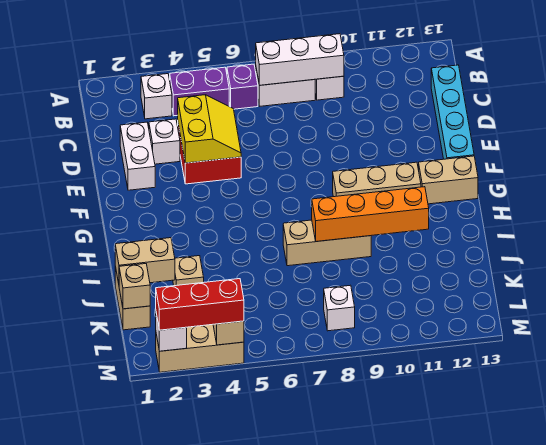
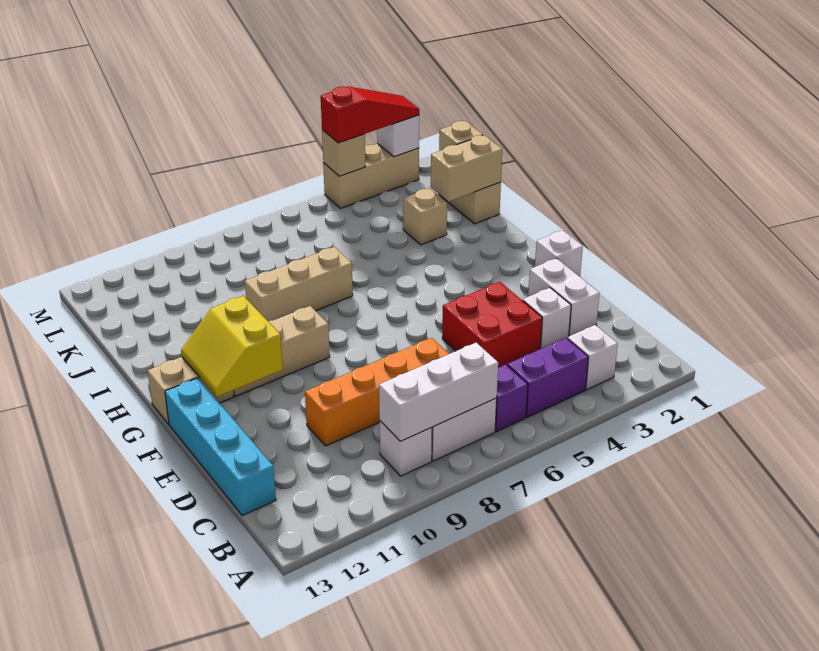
yellow slope D4:E5 level 2 top 4 -> yellow slope F11:G12 level 2 top 11
orange brick I8:I11 level 2 -> orange brick D7:D10 level 1
white brick L8 level 1 -> white brick F1 level 1
red brick M2:M4 level 3 -> red slope M2:M4 level 3 top 4

